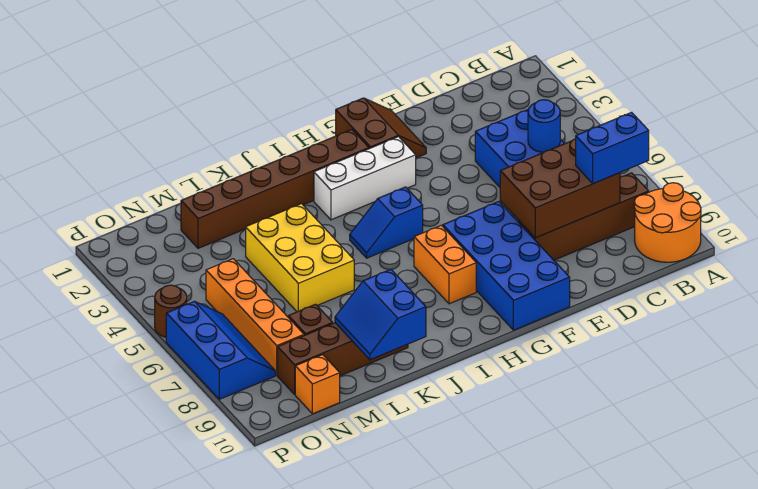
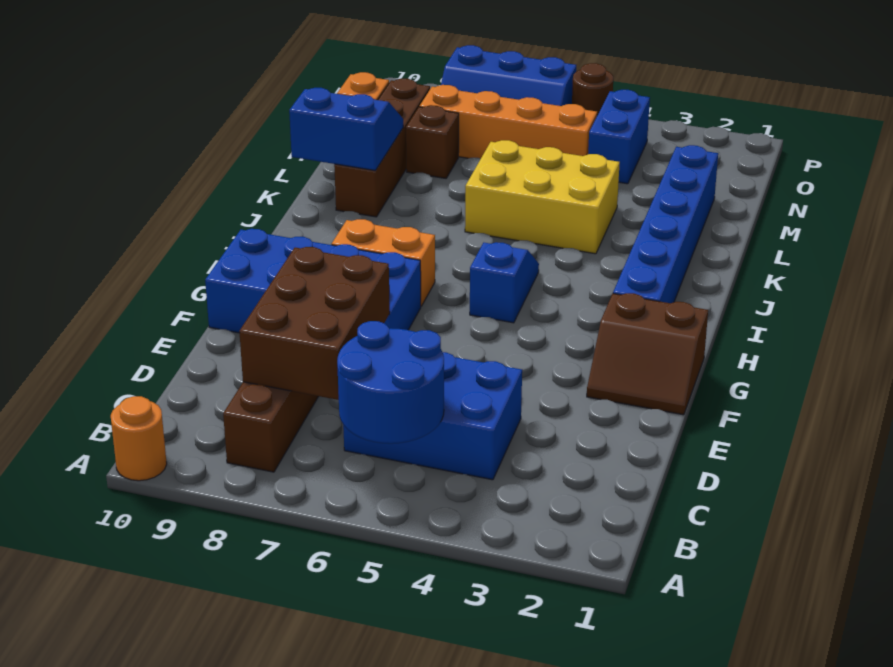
orange round brick A9:B10 level 1 -> orange round brick A10 level 1
blue brick B8:C8 level 3 -> blue brick N4:O4 level 1
blue round brick C5 level 2 -> blue round brick B5:C6 level 2
white brick G3:I3 level 1 -> none
brown brick H2:M2 level 1 -> blue brick H2:M2 level 1

